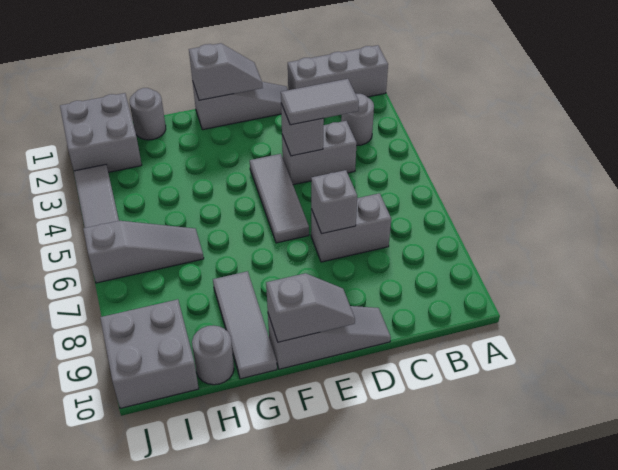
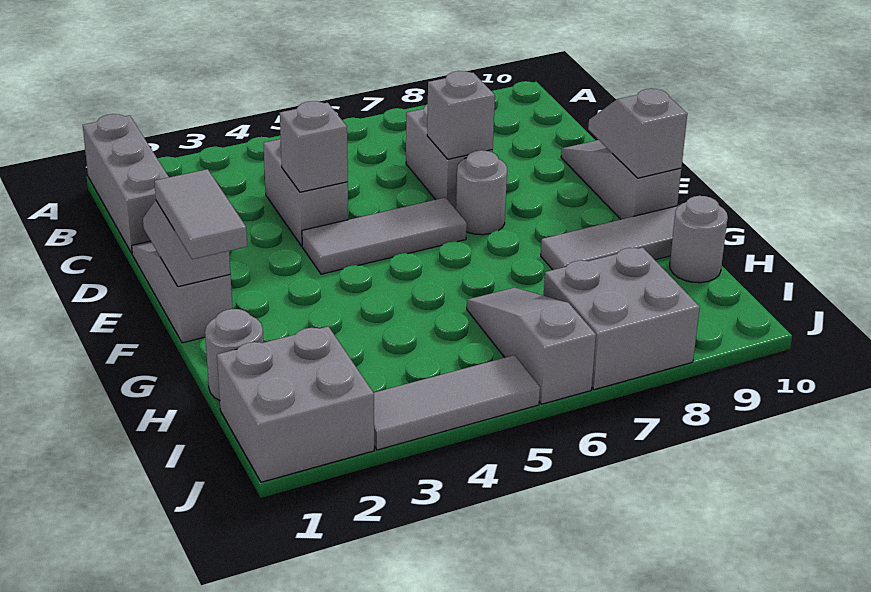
grey round brick B3 level 1 -> grey round brick E7 level 1
grey tile C4:D4 level 3 -> grey tile F1:G1 level 3
grey brick I9:J10 level 1 -> grey brick I7:J8 level 1

